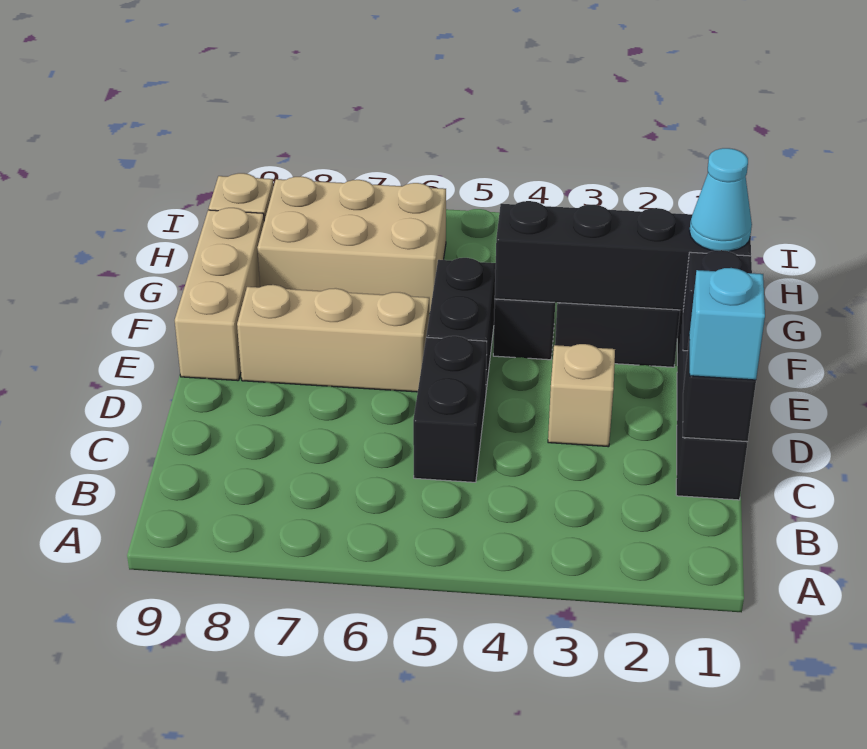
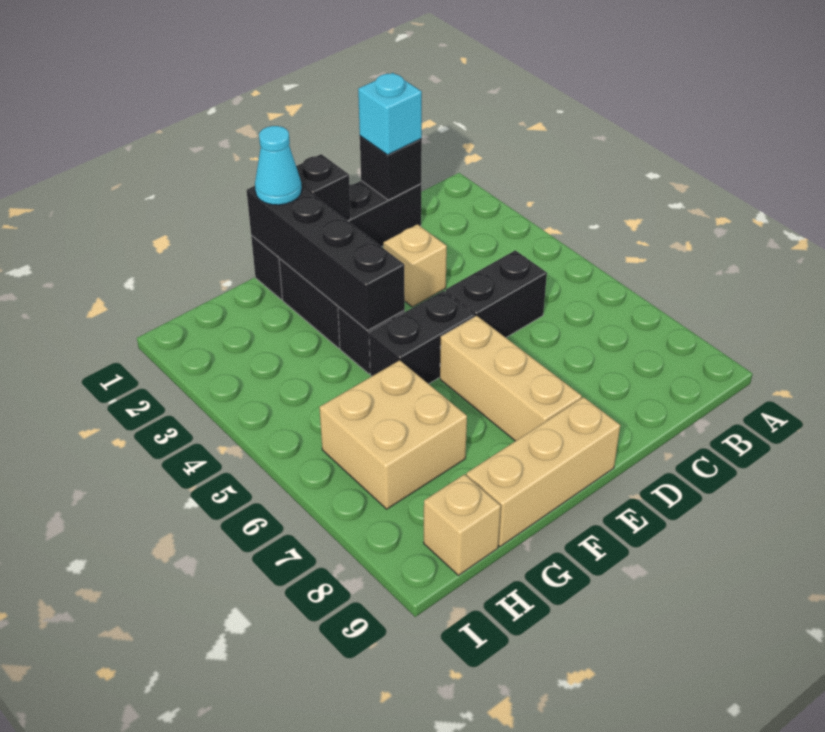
tan brick G6:H8 level 1 -> tan brick G6:H7 level 1

